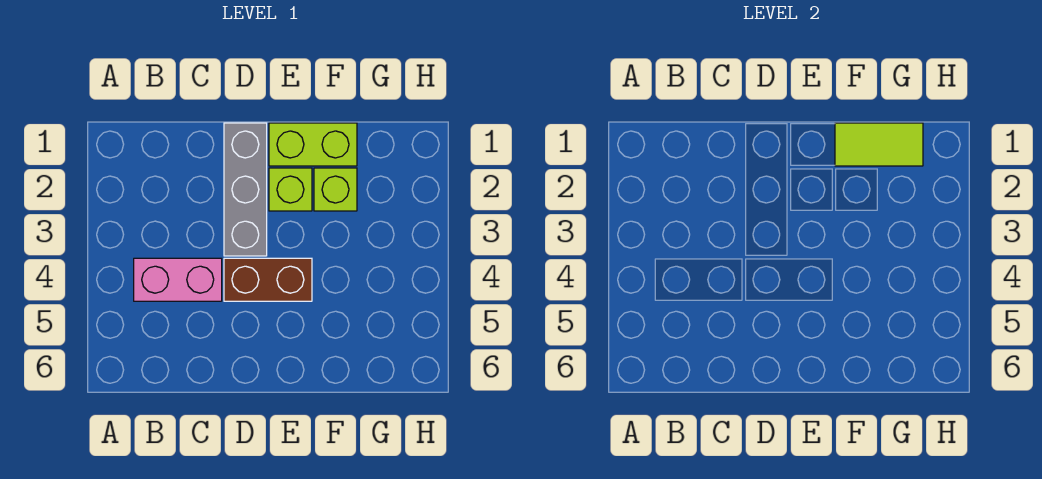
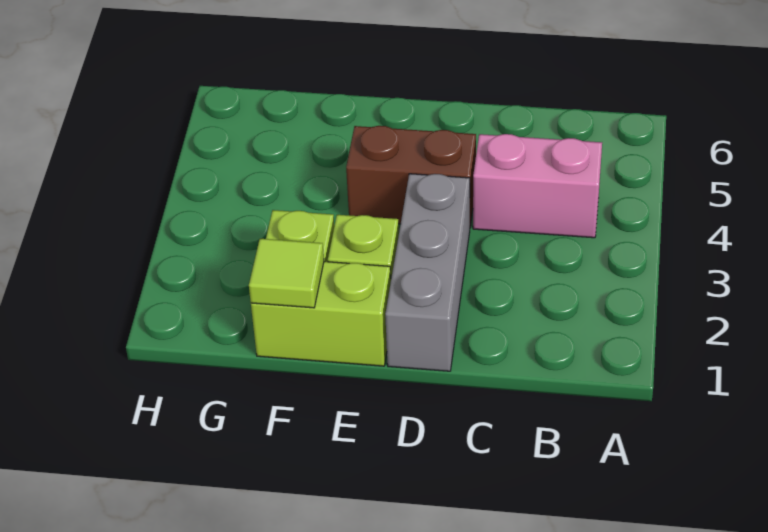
lime tile F1:G1 level 2 -> lime tile F1 level 2

